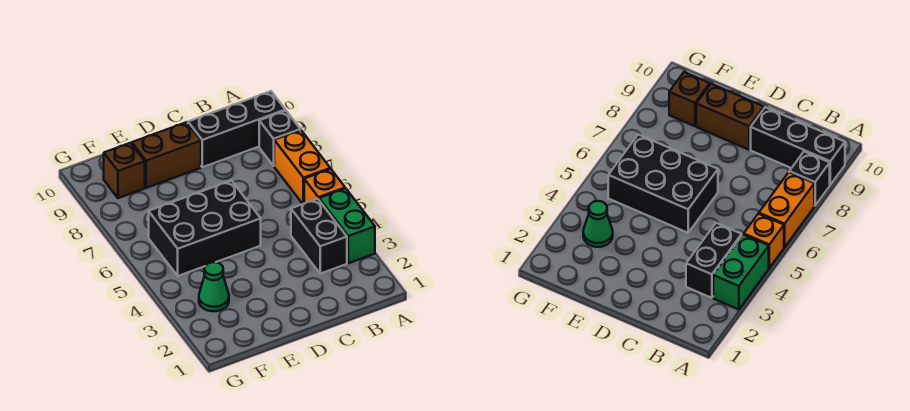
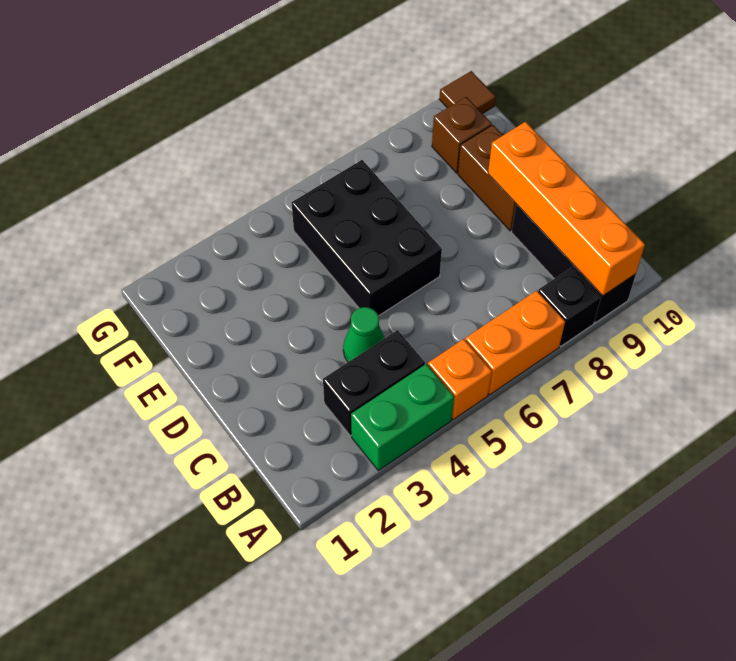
none -> orange brick A9:D9 level 2
green cone F3 level 1 -> green cone C4 level 1
none -> brown tile G10 level 1

